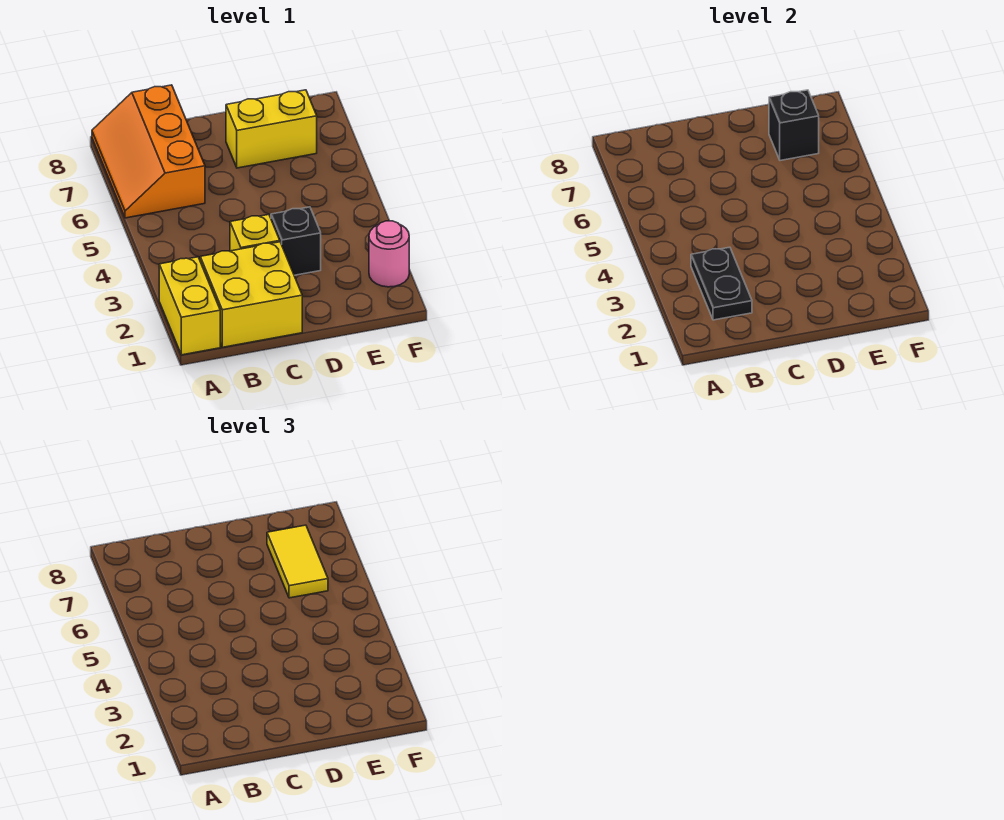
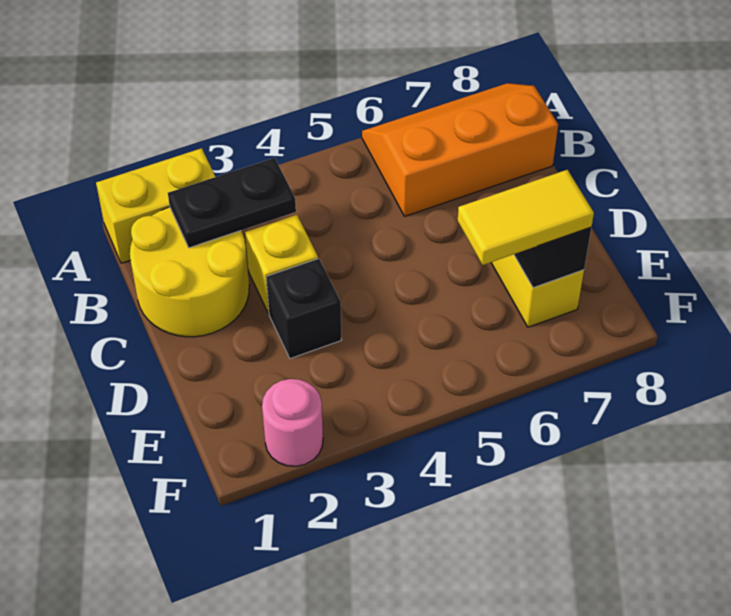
yellow brick B1:C2 level 1 -> yellow round brick B1:C2 level 1

